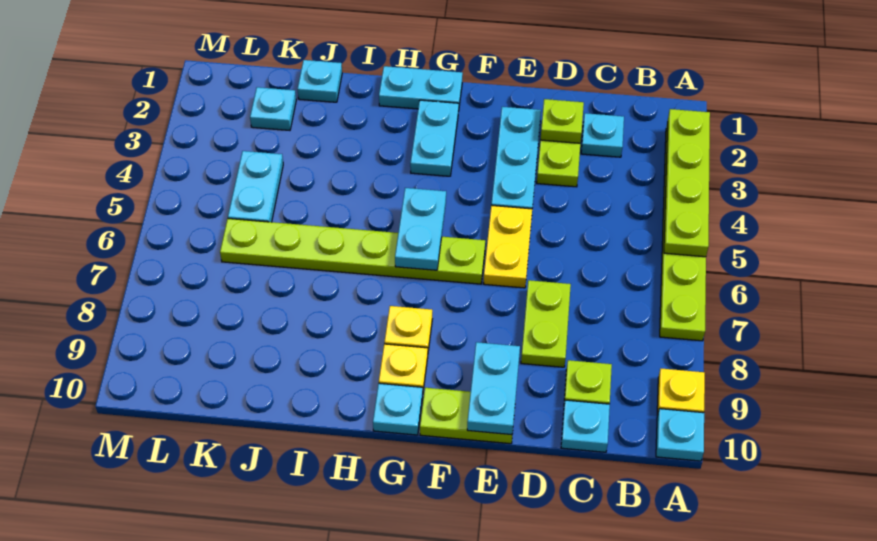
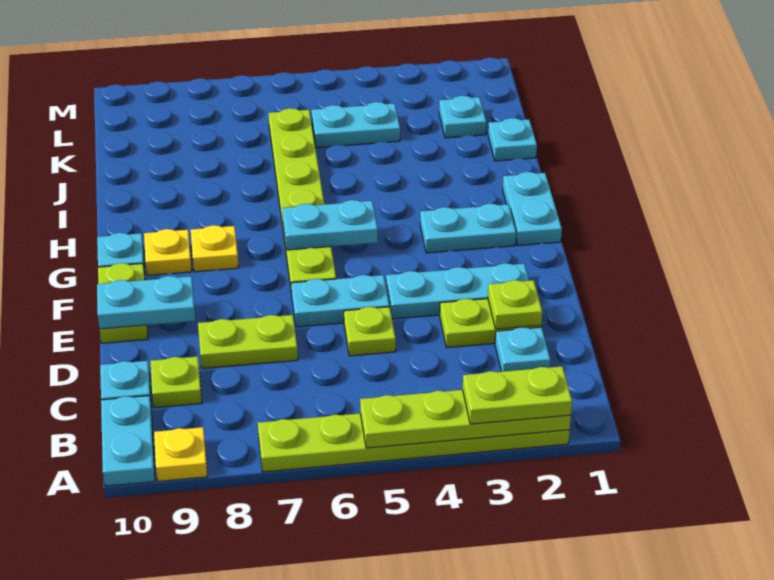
none -> lime plate A2:A3 level 3
cyan plate A10 level 1 -> cyan plate A10:B10 level 1
none -> lime plate D5 level 1
yellow plate E5:E6 level 1 -> cyan plate E5:E6 level 1

